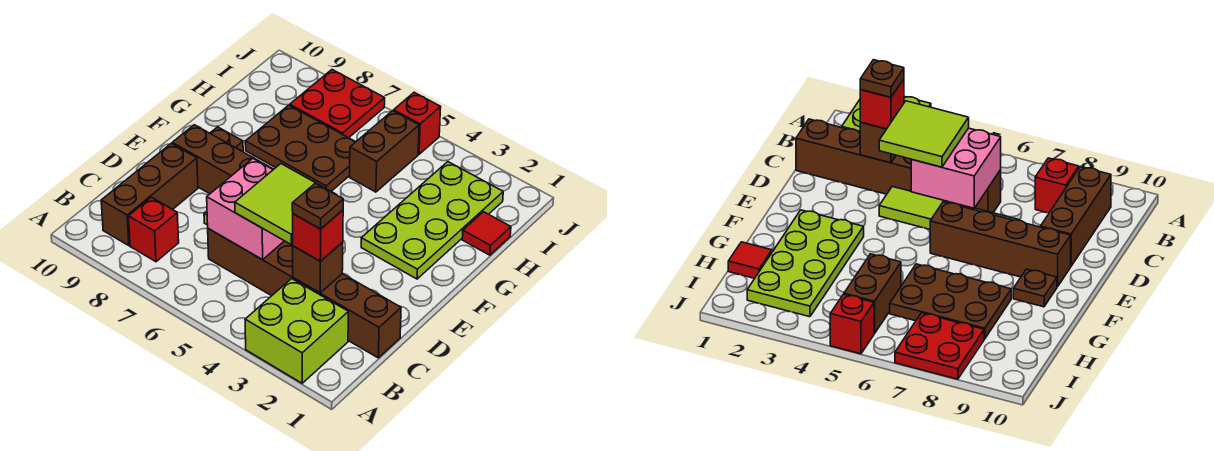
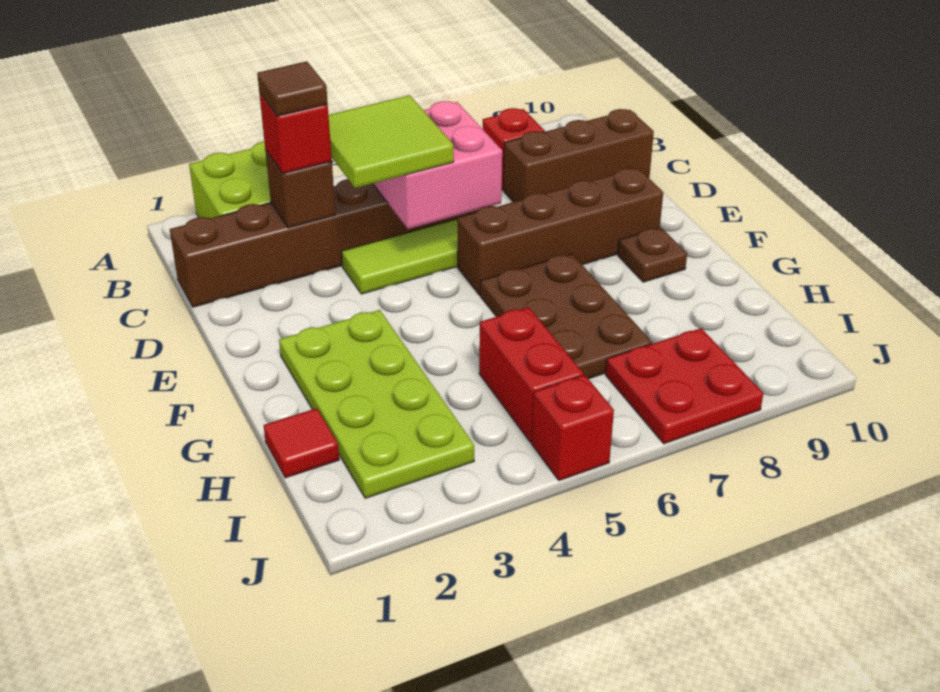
brown brick B9:D9 level 1 -> brown brick C8:C10 level 1
brown plate C3 level 4 -> brown tile C3 level 4
brown plate G6:H8 level 1 -> brown plate F6:H7 level 1
brown brick H5:I5 level 1 -> red brick H5:I5 level 1

